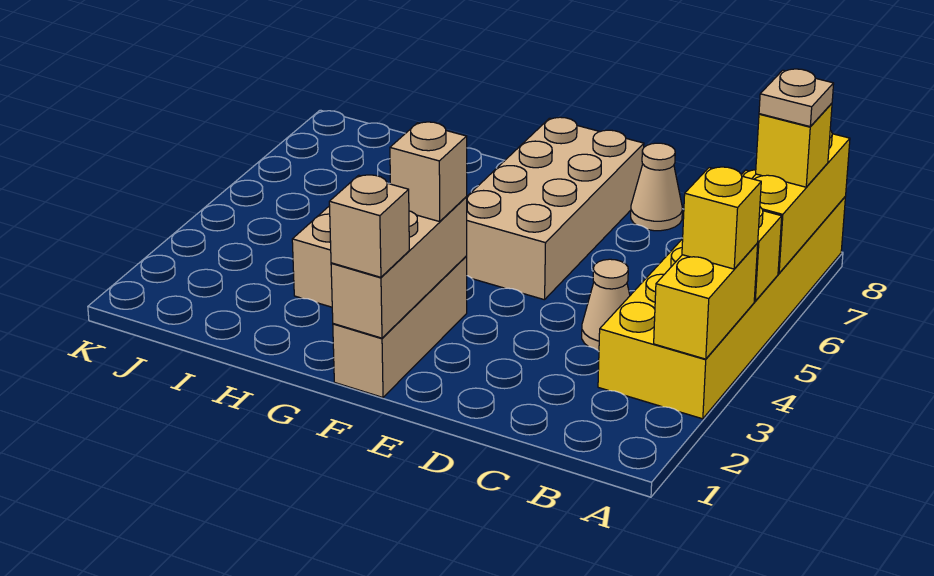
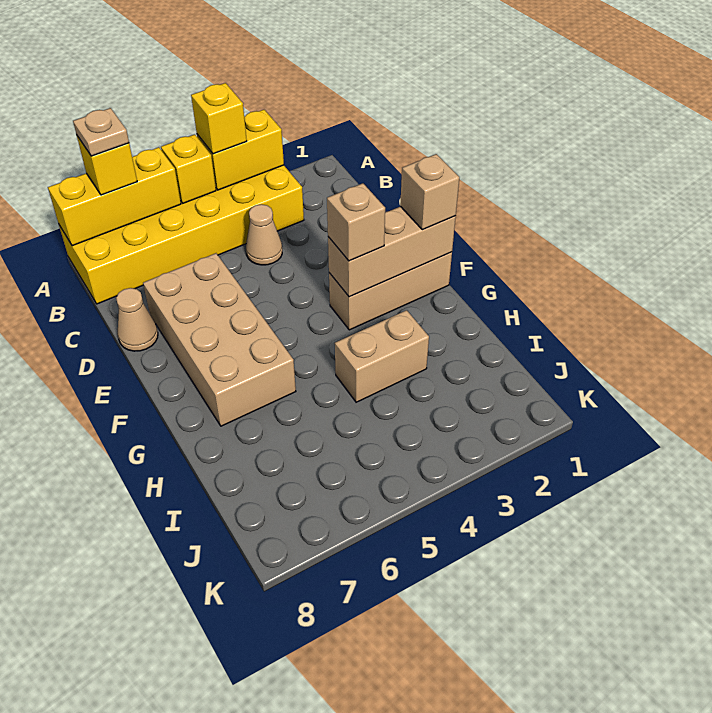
tan brick E5:F8 level 1 -> tan brick D6:G7 level 1

